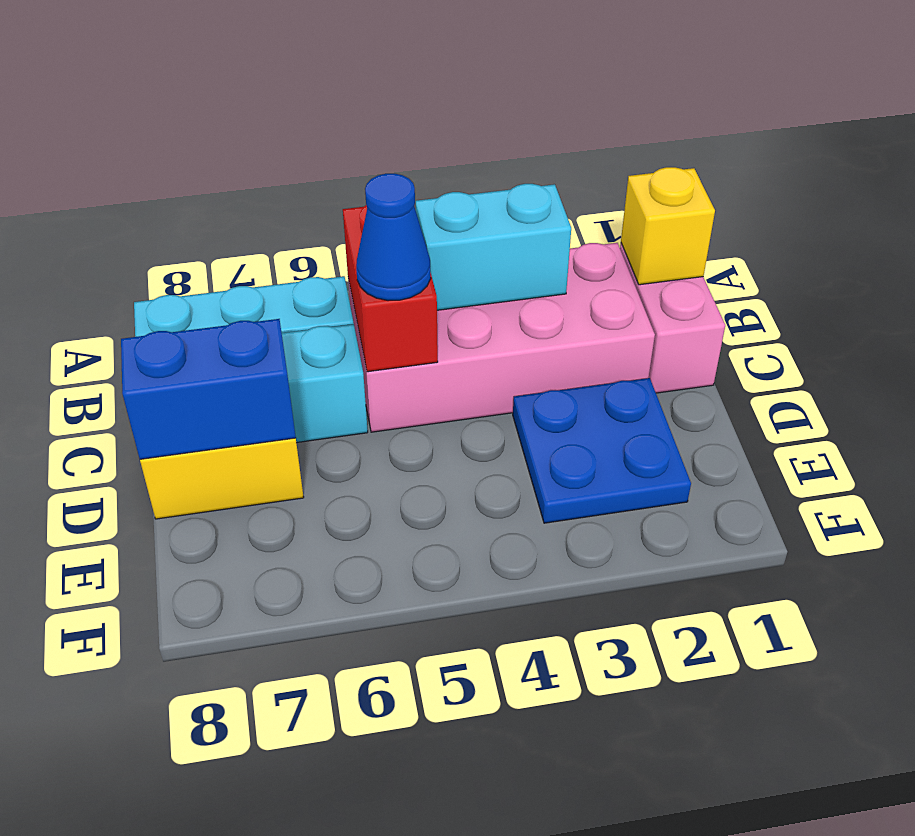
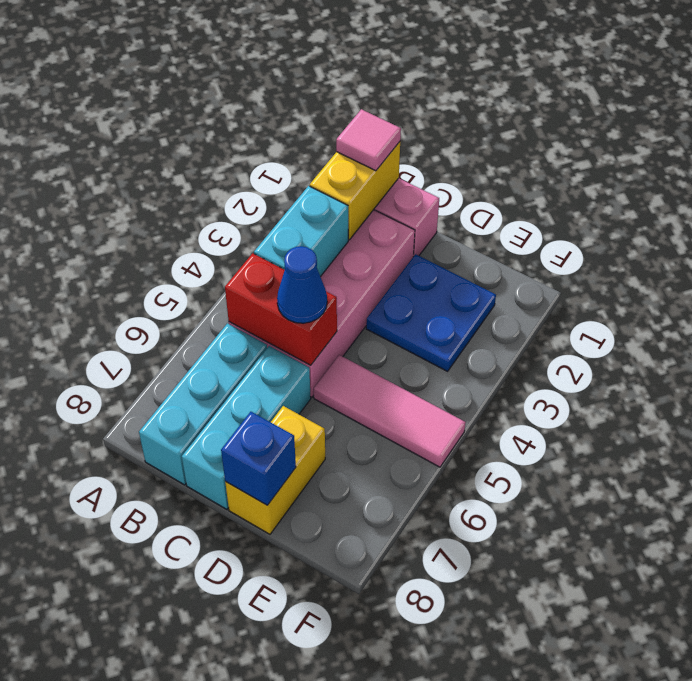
yellow brick B1 level 2 -> yellow brick B1:B2 level 2
none -> pink tile B1 level 3
none -> pink tile D5:F5 level 1
blue brick D7:D8 level 2 -> blue brick D8 level 2

